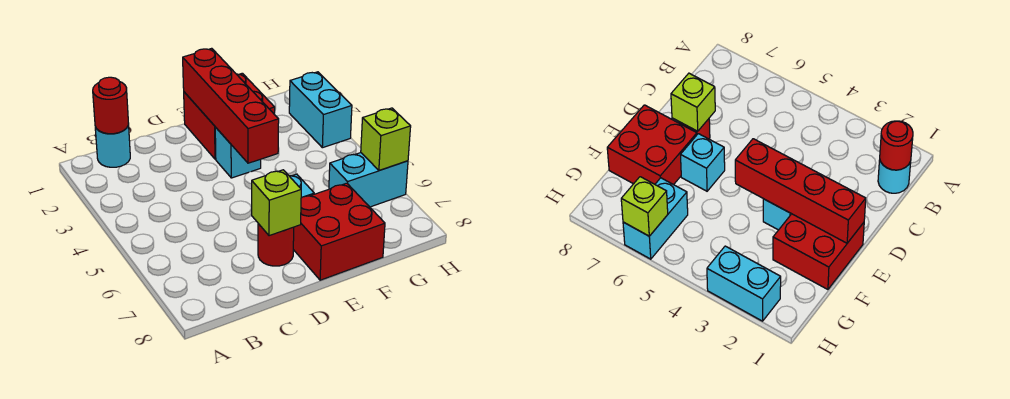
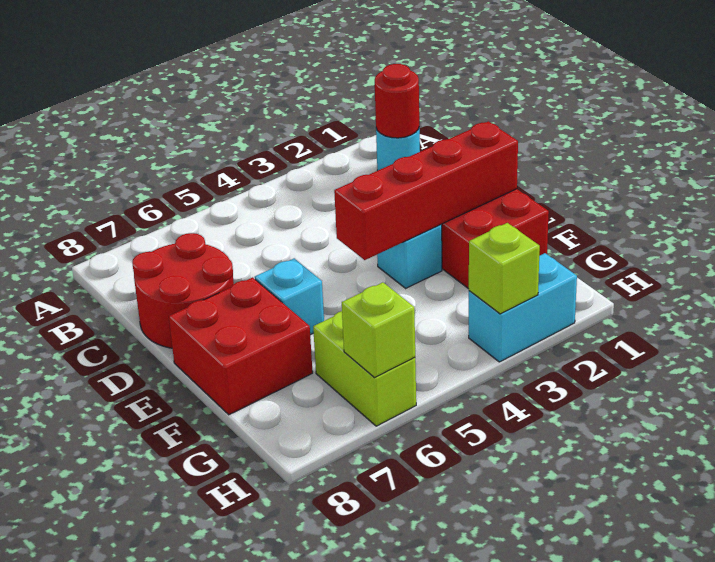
red round brick D7 level 1 -> red round brick C7:D8 level 1
lime brick D7 level 2 -> lime brick H3 level 2
cyan brick G6:H6 level 1 -> lime brick G6:H6 level 1

